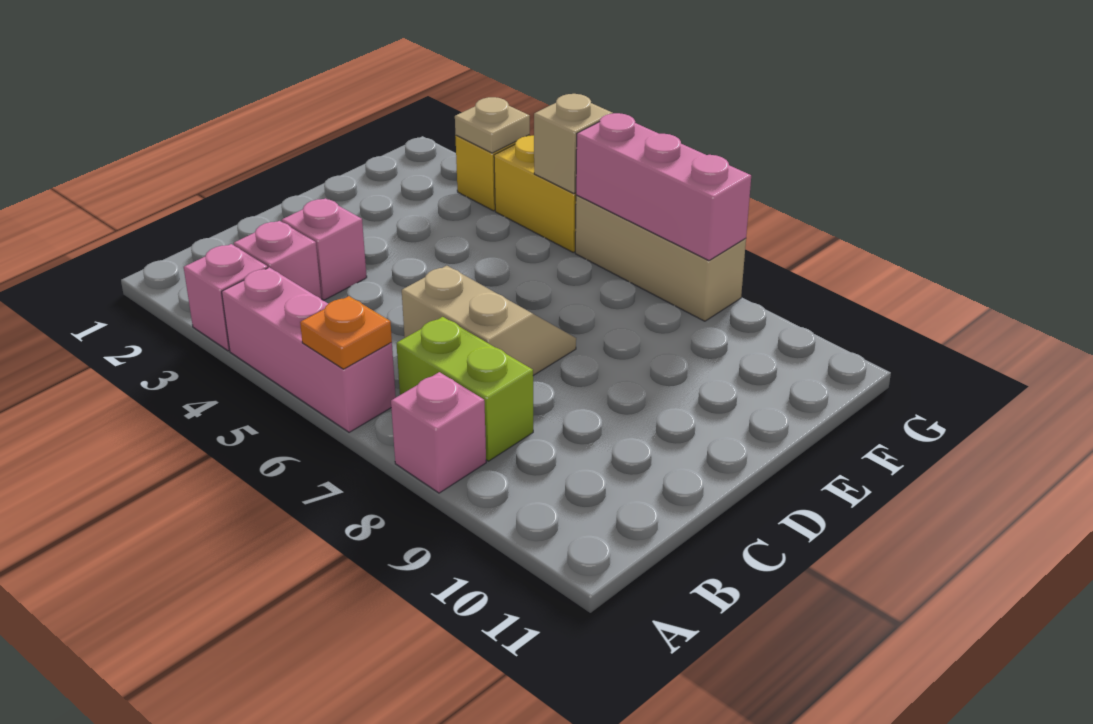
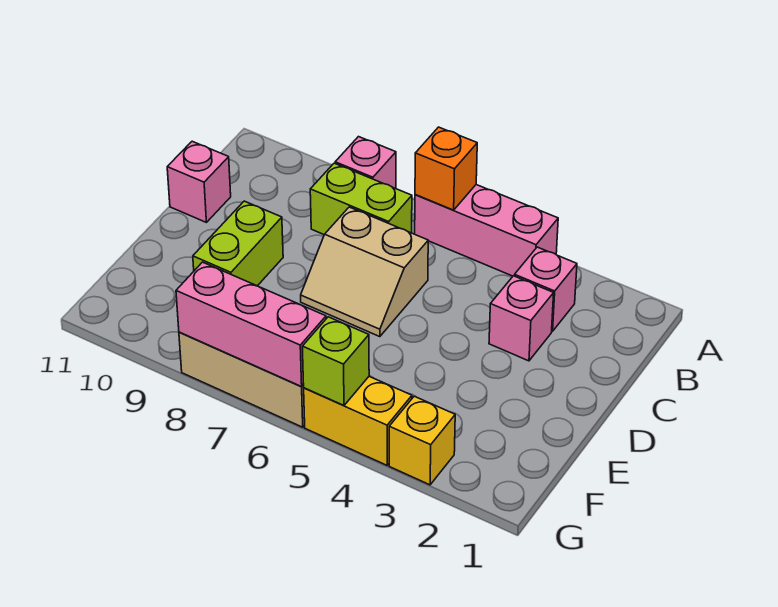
pink brick A3 level 1 -> pink brick C11 level 1
orange plate A6 level 2 -> orange brick A6 level 2
none -> lime brick D9:E9 level 1
tan plate G3 level 2 -> none
tan brick G5 level 2 -> lime brick G5 level 2

